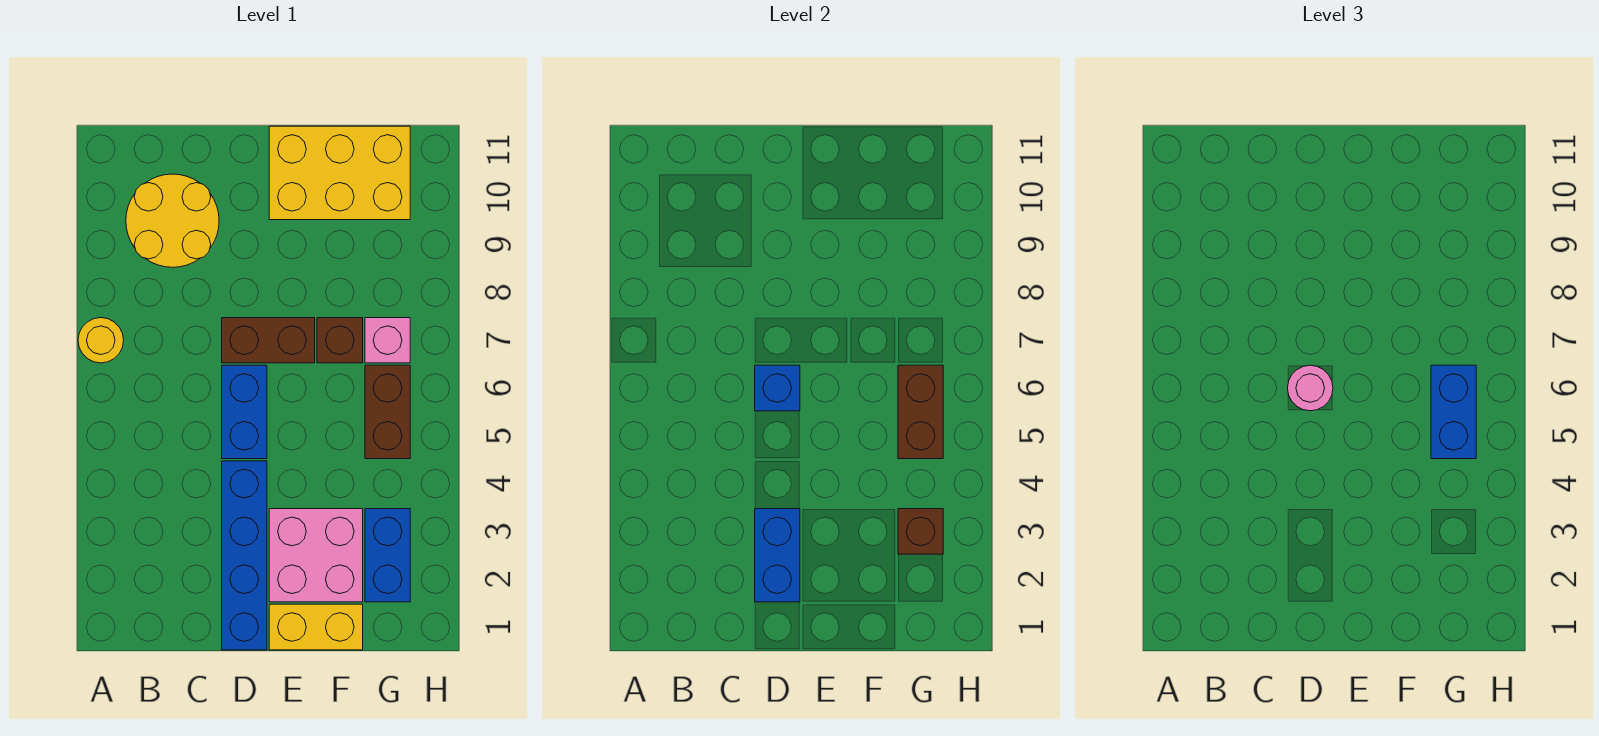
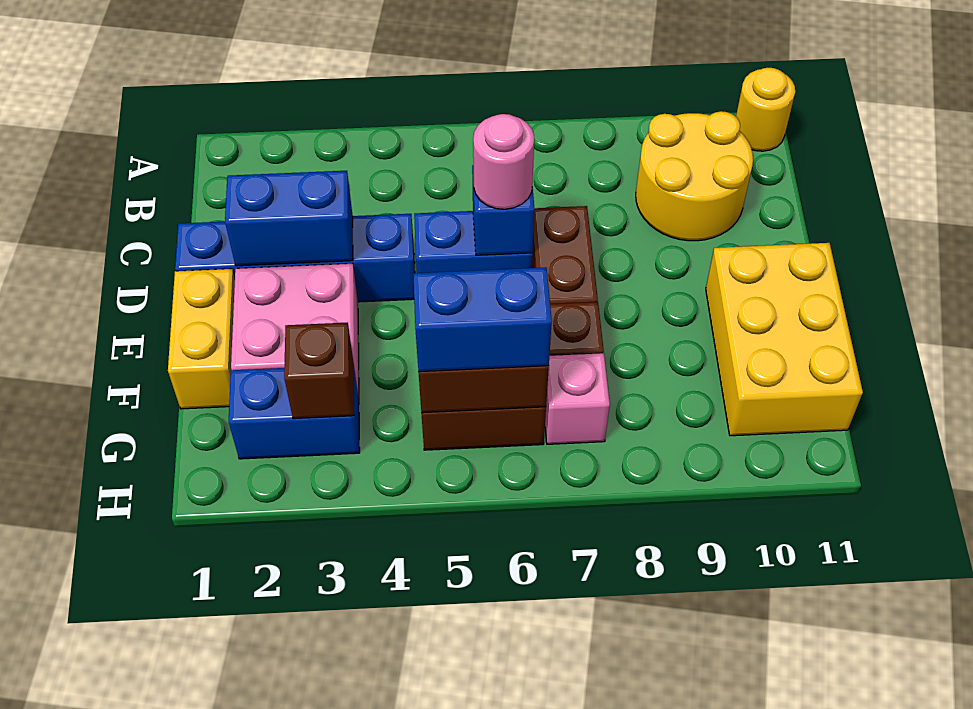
yellow round brick A7 level 1 -> yellow round brick A11 level 1

